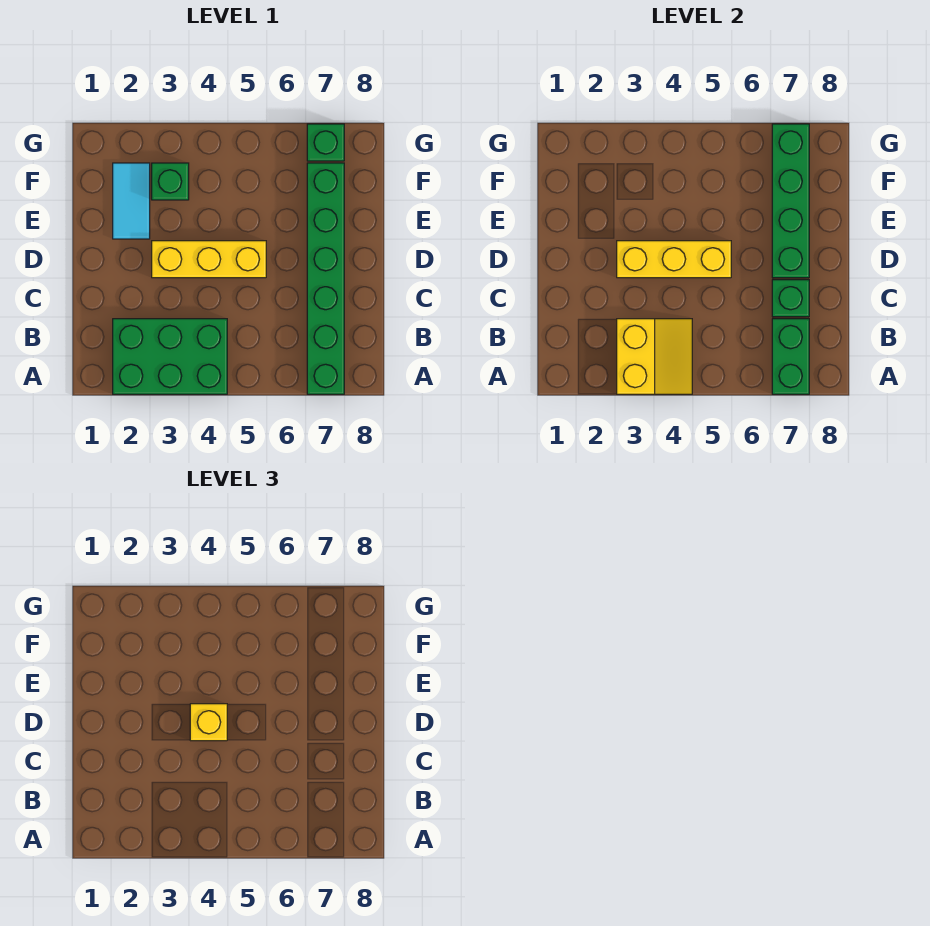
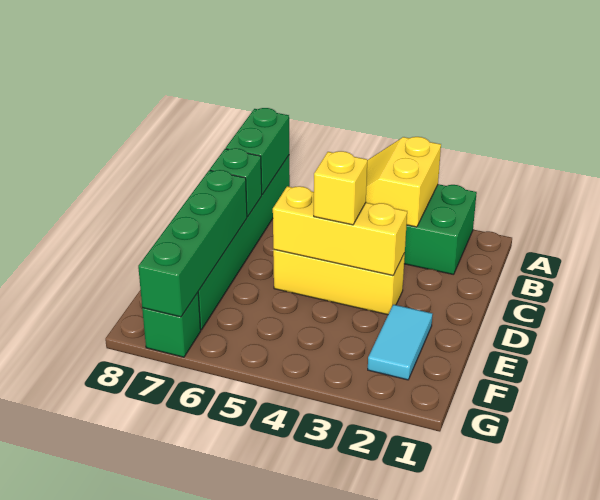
green brick F3 level 1 -> none

